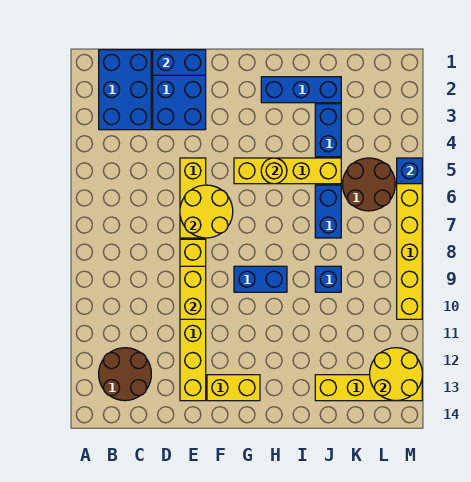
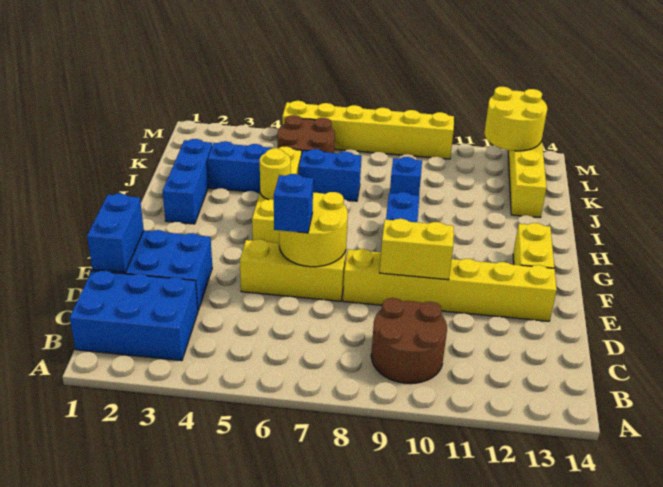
brown round brick B12:C13 level 1 -> brown round brick B9:C10 level 1
blue brick M5 level 2 -> blue brick E6 level 3

